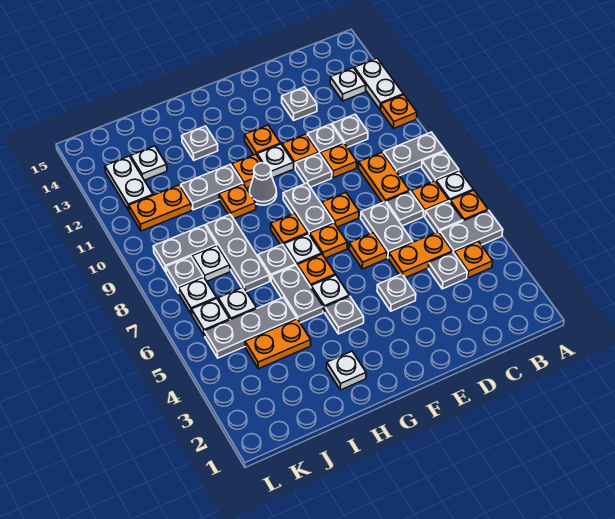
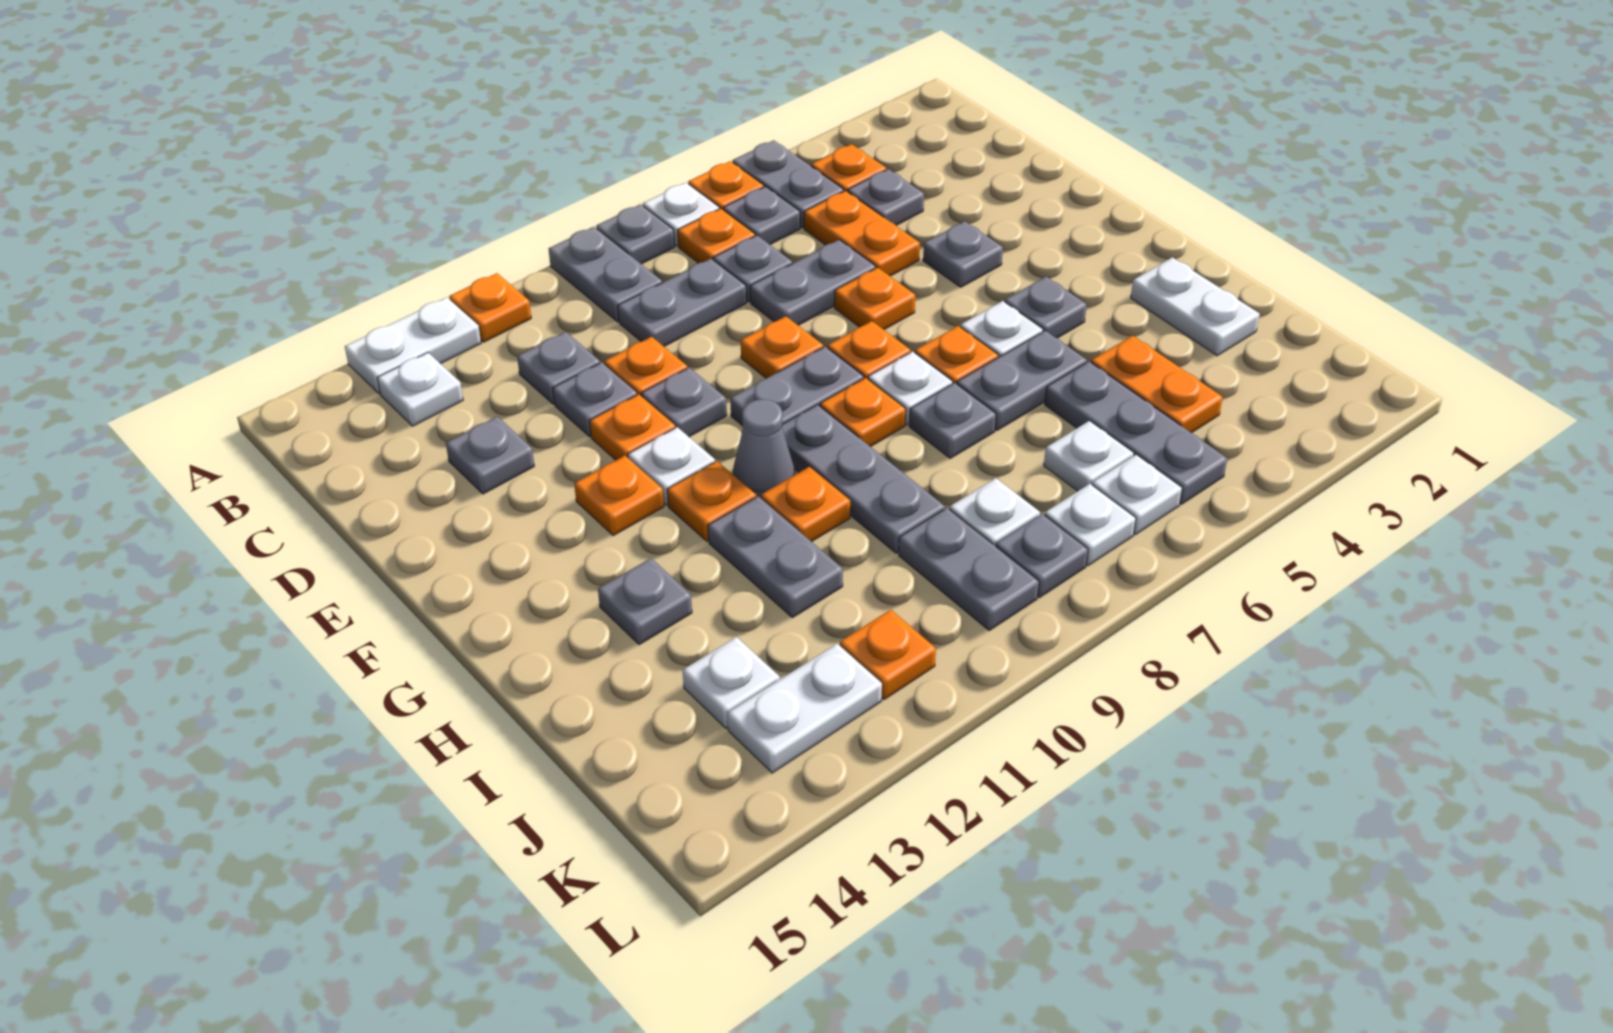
orange plate C8:C9 level 1 -> grey plate C8:C9 level 1
white plate H2 level 1 -> white plate H2:I2 level 1
grey plate I7:I9 level 1 -> grey plate G9:I9 level 1
orange plate J11:K11 level 1 -> orange plate K11 level 1

